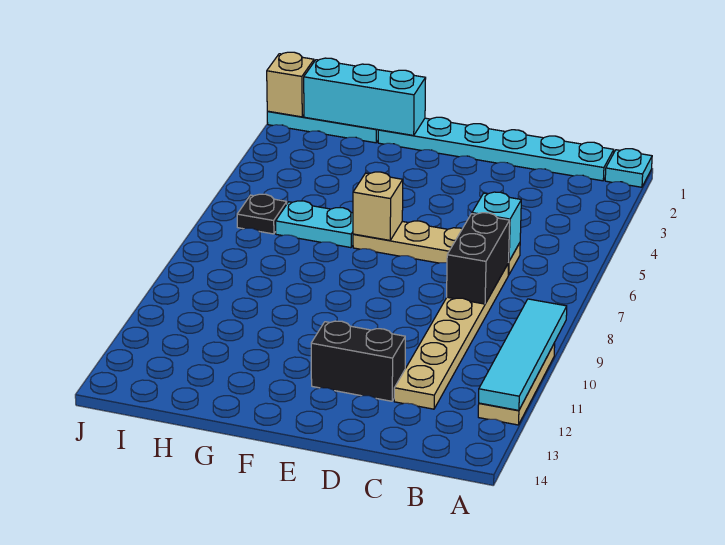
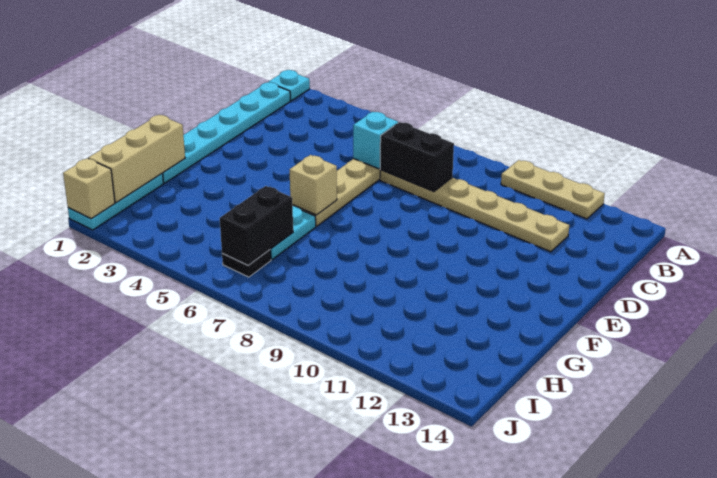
cyan tile A9:A12 level 2 -> none
black brick D12:E12 level 1 -> black brick H6:I6 level 2
cyan brick G1:I1 level 2 -> tan brick G1:I1 level 2

